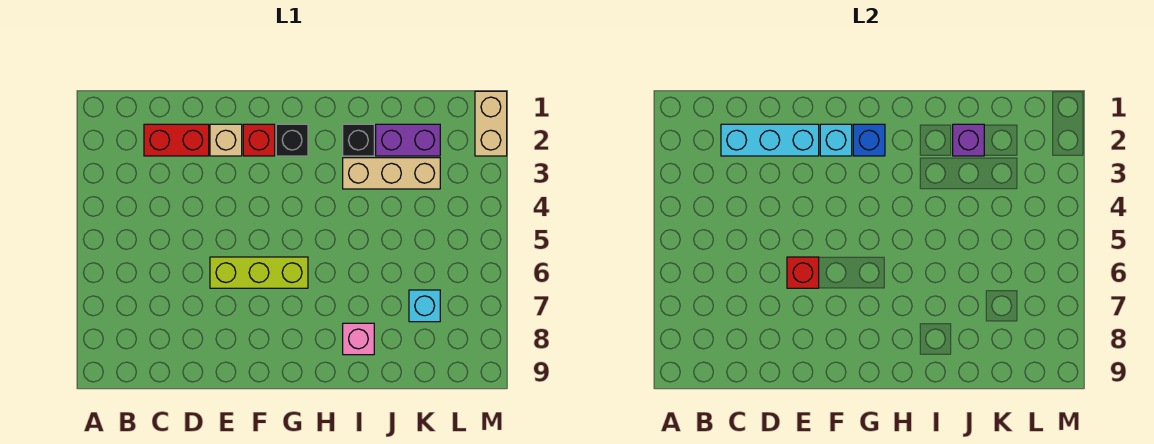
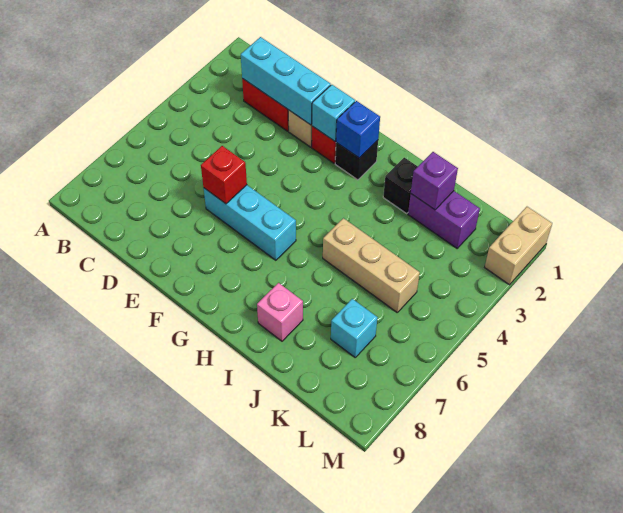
lime brick E6:G6 level 1 -> cyan brick E6:G6 level 1
tan brick I3:K3 level 1 -> tan brick I5:K5 level 1

